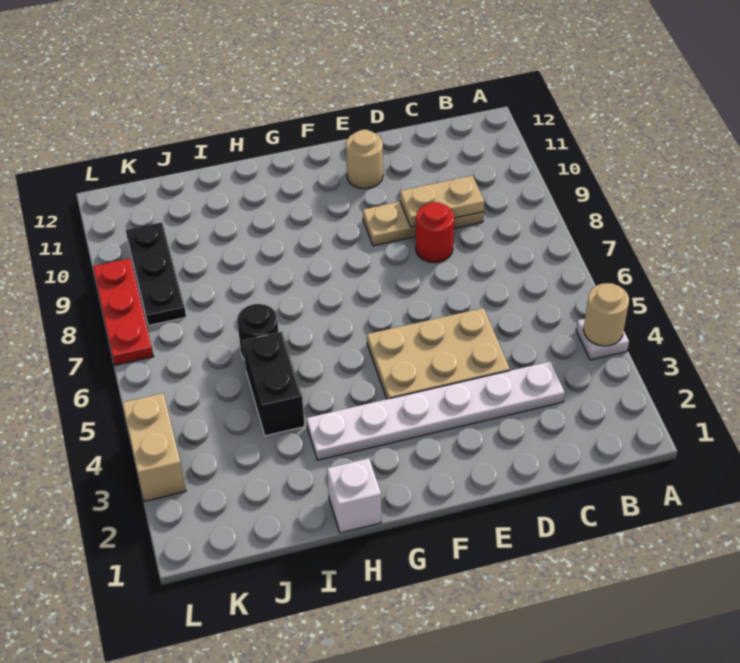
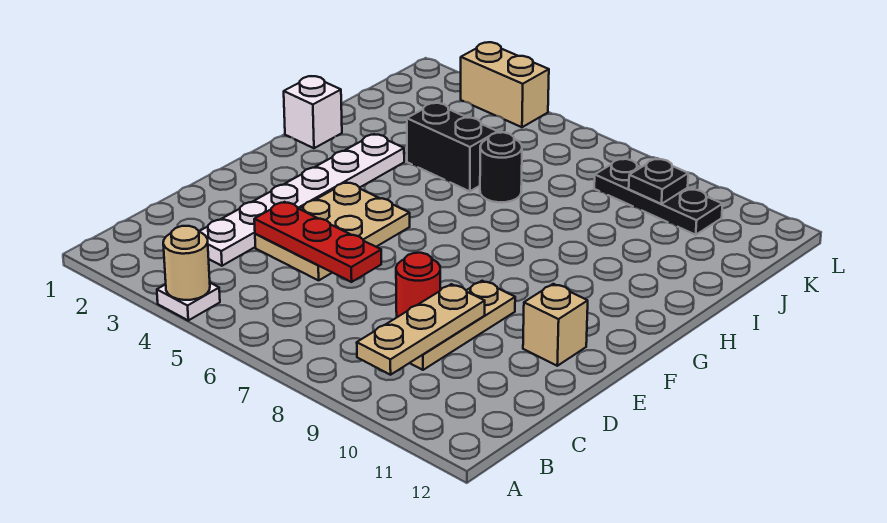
tan plate C9:D9 level 2 -> tan plate B9:D9 level 2
tan round brick E11 level 1 -> tan brick E11 level 1
none -> black plate K9 level 2
red plate L7:L9 level 1 -> red plate D4:D6 level 2

